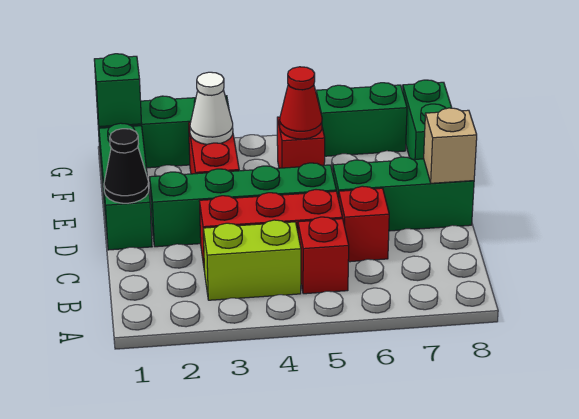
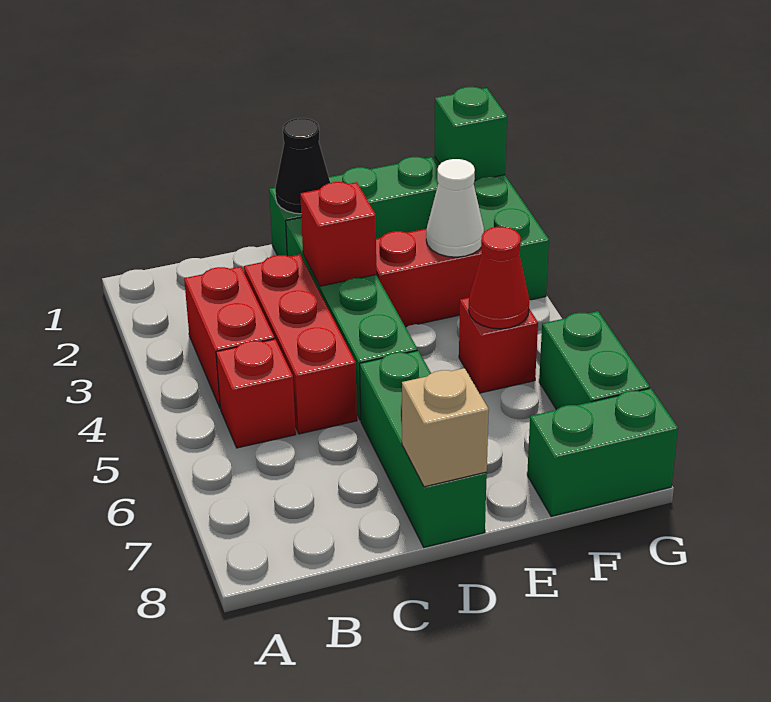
lime brick B3:B4 level 1 -> red brick B3:B4 level 1
red brick C6 level 1 -> red brick D3 level 2

